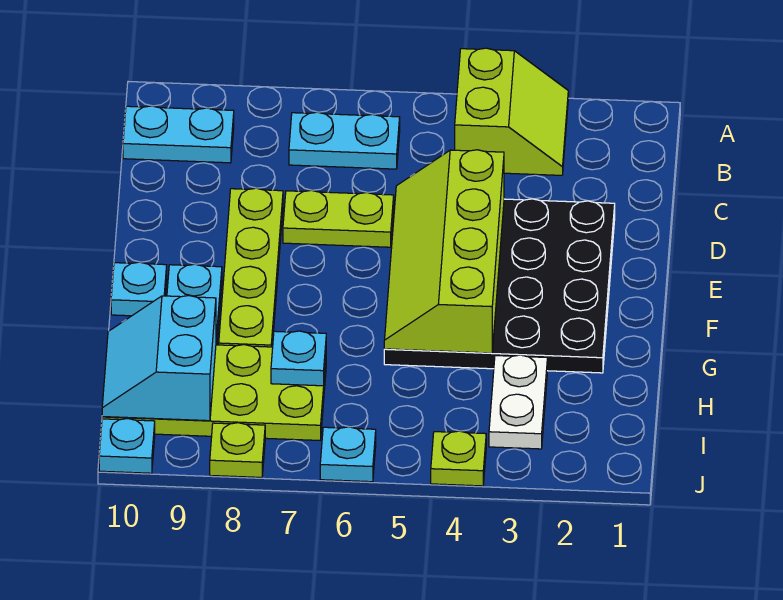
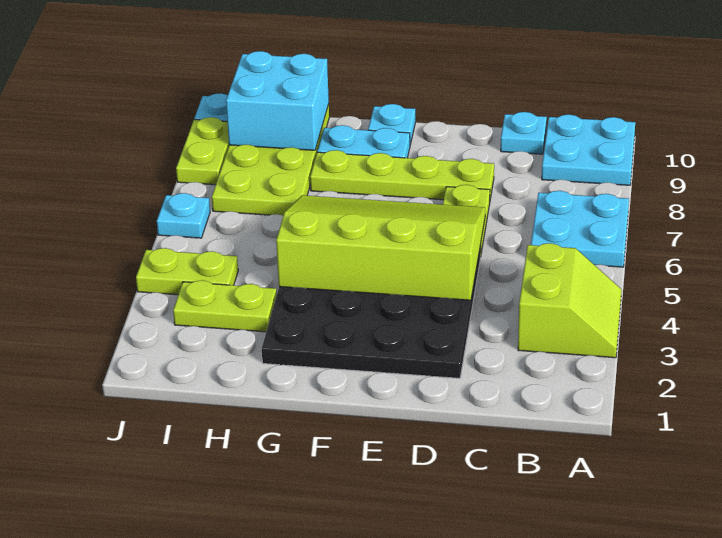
lime slope A3:B4 level 1 top 4 -> lime slope A3:B4 level 1 top B
cyan plate B6:B7 level 1 -> cyan plate A6:B7 level 1
cyan plate B9:B10 level 1 -> cyan plate A9:B10 level 1
lime slope D4:G5 level 2 top 4 -> lime slope D4:G6 level 2 top 4
white plate H3:I3 level 1 -> lime plate H3:I3 level 1
cyan plate H7 level 2 -> cyan plate C10 level 1
cyan slope H9:I10 level 2 top 9 -> cyan brick H9:I10 level 2
lime plate J4 level 1 -> lime plate I4:J4 level 1
lime plate J8 level 1 -> lime plate J8:J9 level 1

